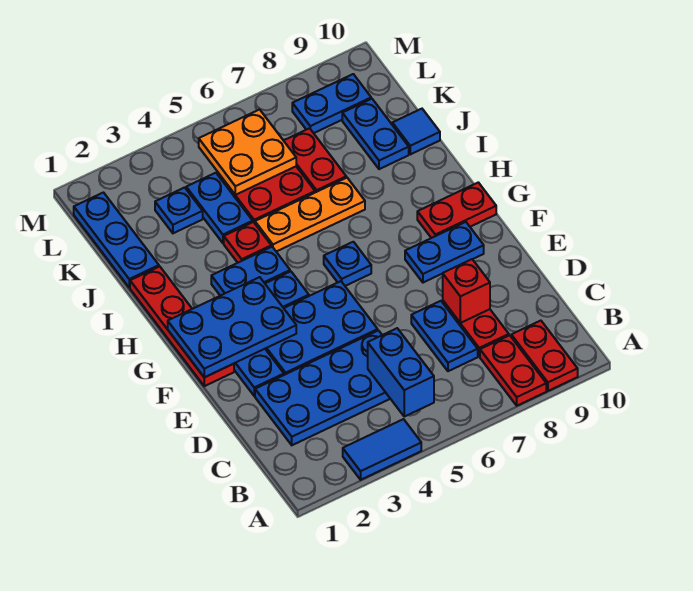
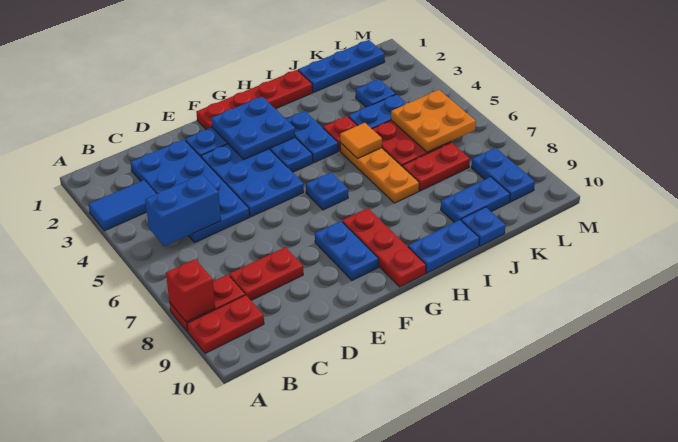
blue tile A3:A4 level 1 -> blue tile A3:B3 level 1
blue plate C7:D7 level 1 -> blue plate H10:I10 level 1
red brick D8 level 2 -> red brick A8 level 2
blue plate F1:G3 level 2 -> blue plate F2:G3 level 2
red plate G9:G10 level 1 -> red plate G8:G10 level 1
none -> orange tile I5 level 2
blue tile J10 level 1 -> blue plate J10 level 1

